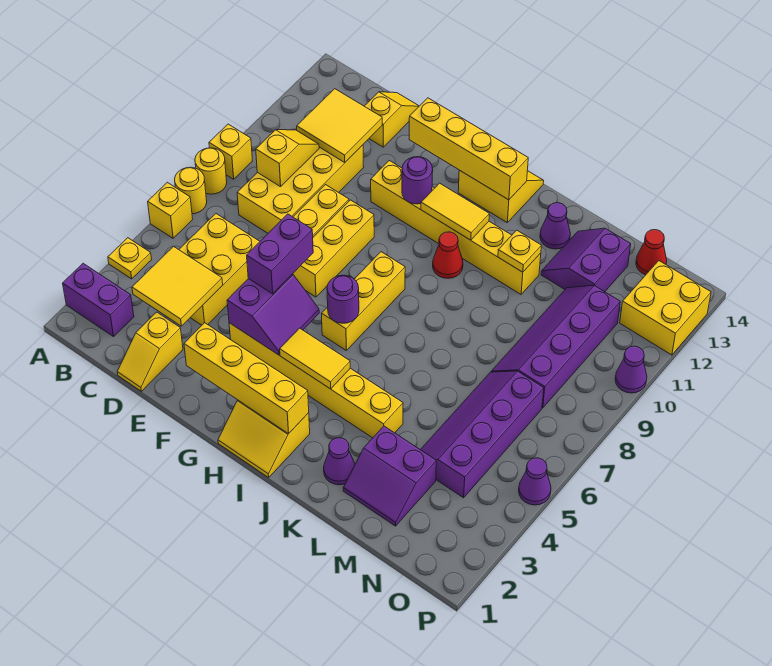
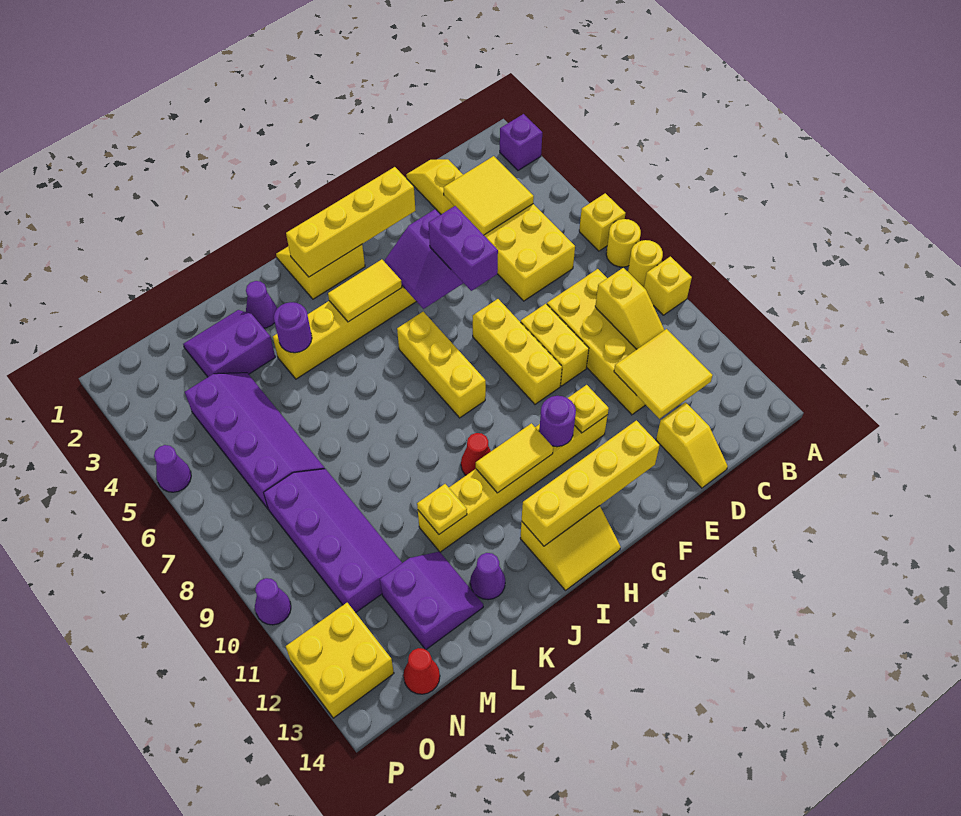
purple brick A2:B2 level 1 -> purple brick A2 level 1
yellow plate A4 level 1 -> yellow plate F11 level 2
purple round brick H6 level 2 -> purple round brick K4 level 2

